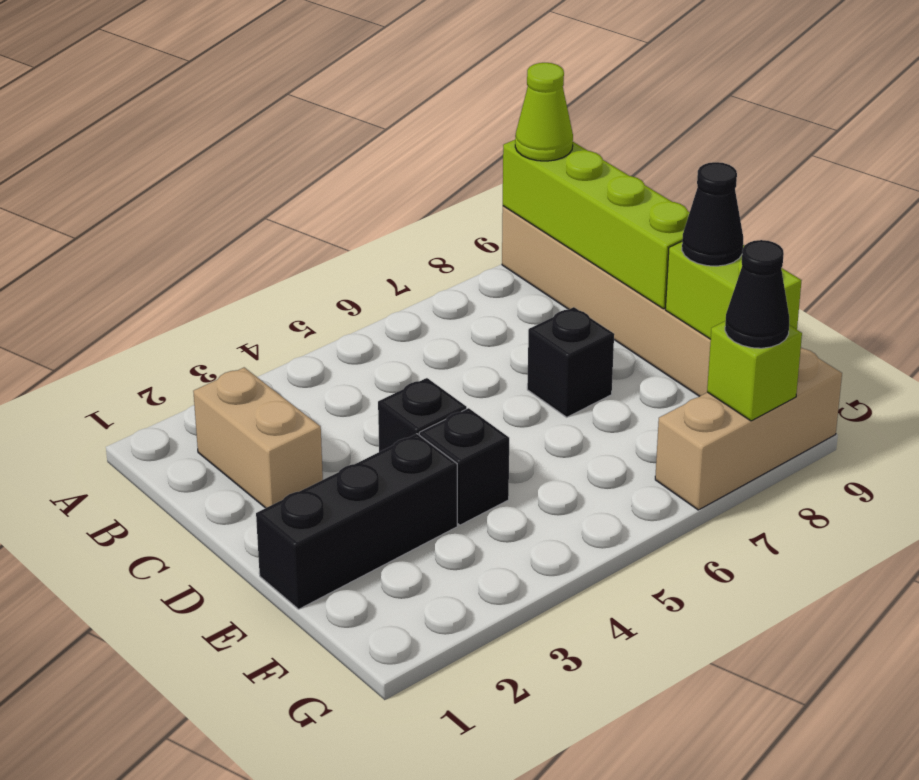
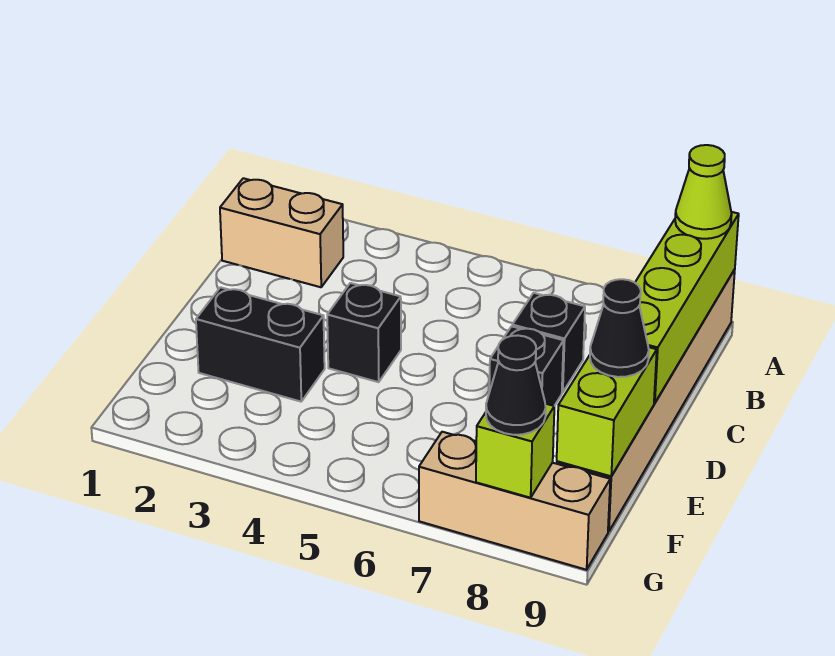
tan brick B2:C2 level 1 -> tan brick B1:B2 level 1
black brick E1:E3 level 1 -> black brick E2:E3 level 1
black brick E4 level 1 -> black brick C7 level 1

